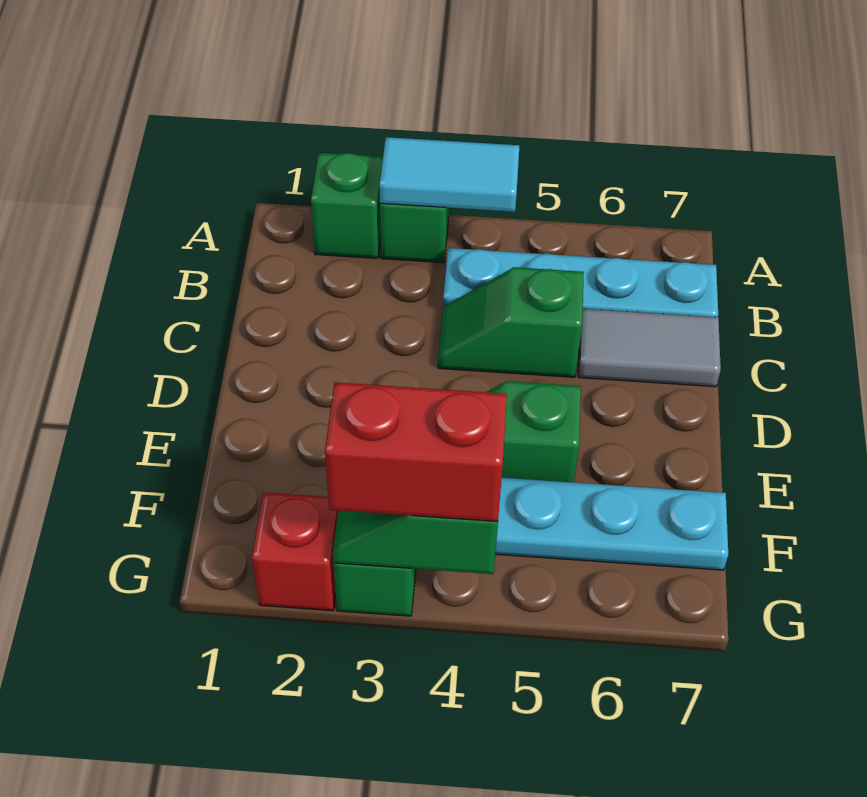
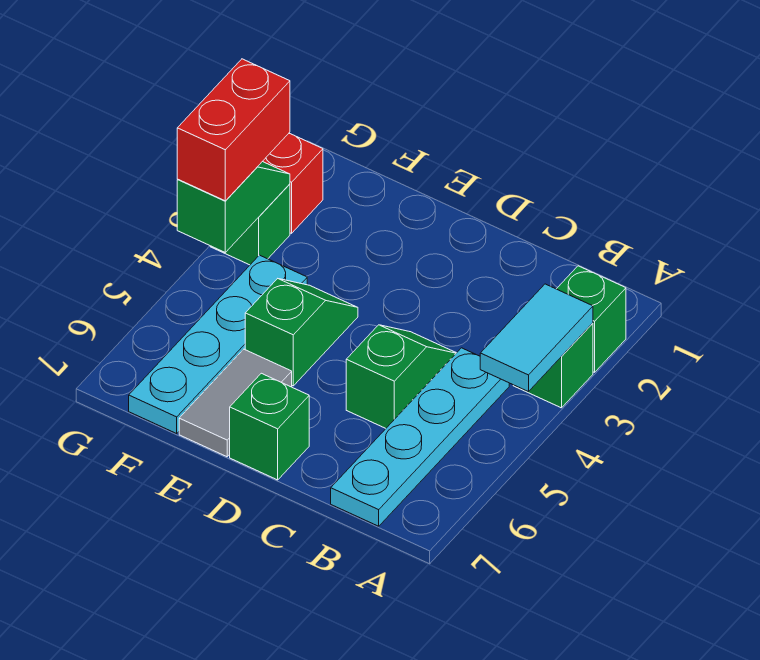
grey tile C6:C7 level 1 -> grey tile E6:E7 level 1
none -> green brick D7 level 1

